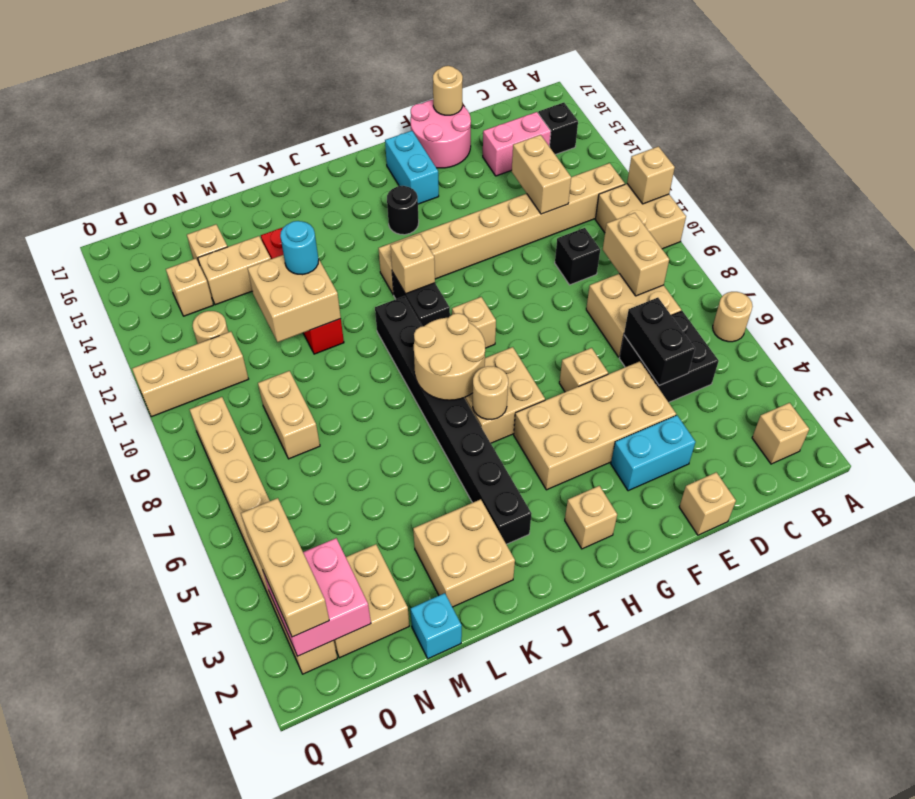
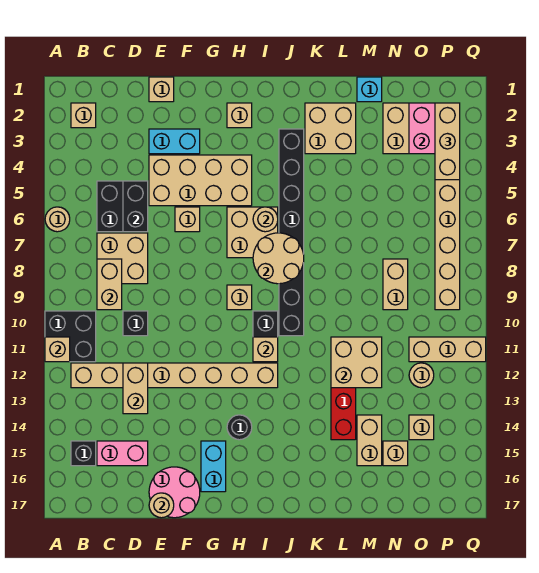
tan brick A10:B11 level 1 -> black brick A10:B11 level 1
cyan round brick L12 level 3 -> none
tan brick M14:N14 level 1 -> tan brick M14:M15 level 1

